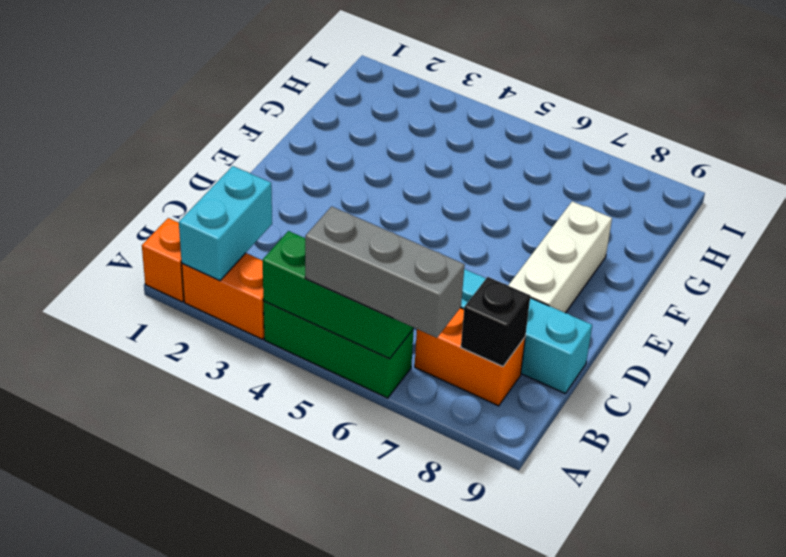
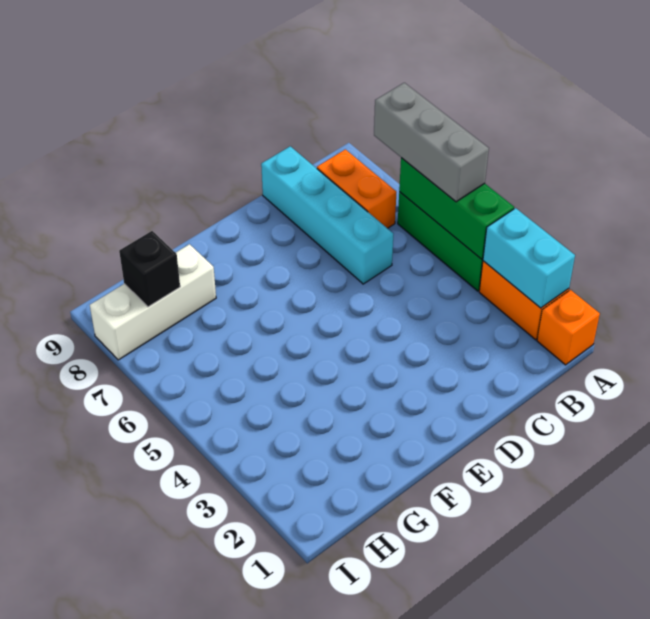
cyan brick A2:B2 level 2 -> cyan brick A2:A3 level 2
black brick B8 level 2 -> black brick H8 level 2
white brick D8:F8 level 1 -> white brick G8:I8 level 1

